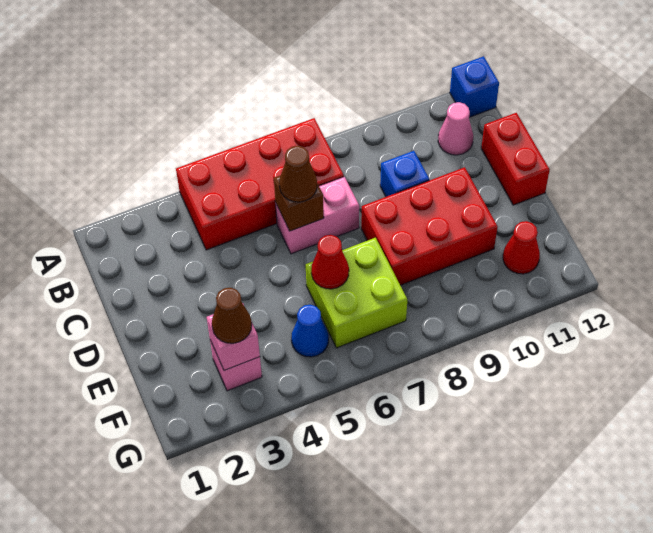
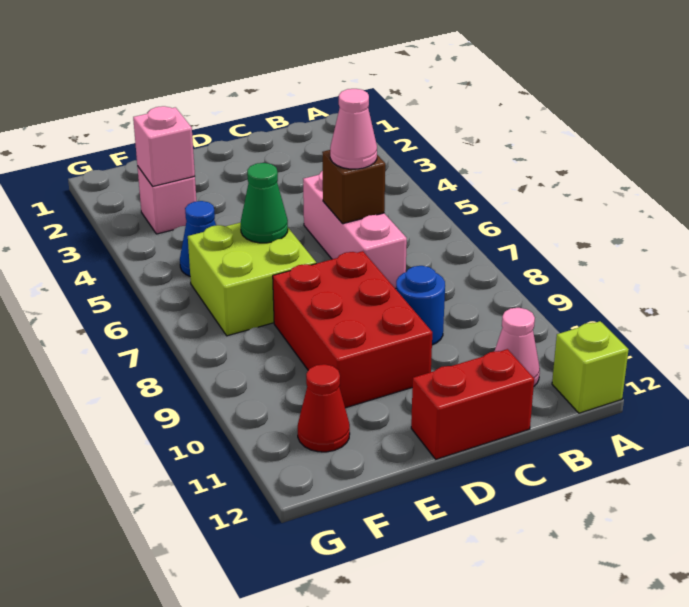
red brick A4:B7 level 1 -> none
blue brick A12 level 1 -> lime brick A12 level 1
pink brick C6:C7 level 1 -> pink brick C5:C7 level 1
brown cone C6 level 3 -> pink cone C6 level 3
blue brick C9 level 1 -> blue round brick C9 level 1
red cone E6 level 2 -> green cone E6 level 2
brown cone F3 level 3 -> none

